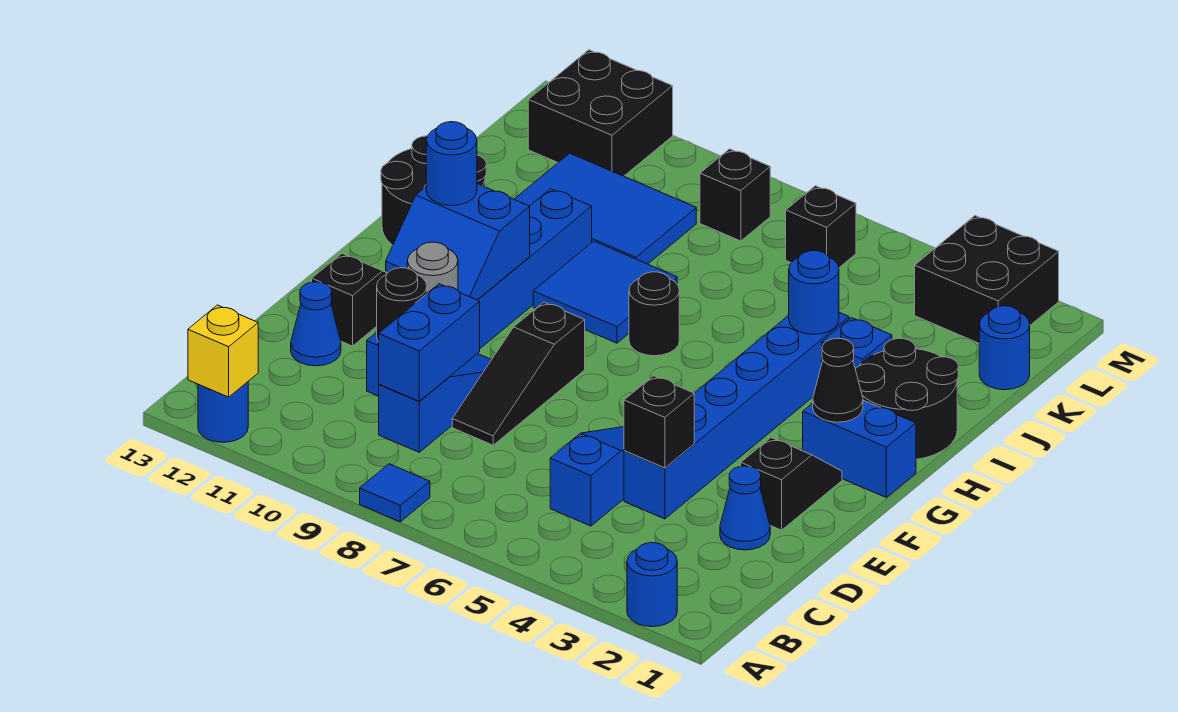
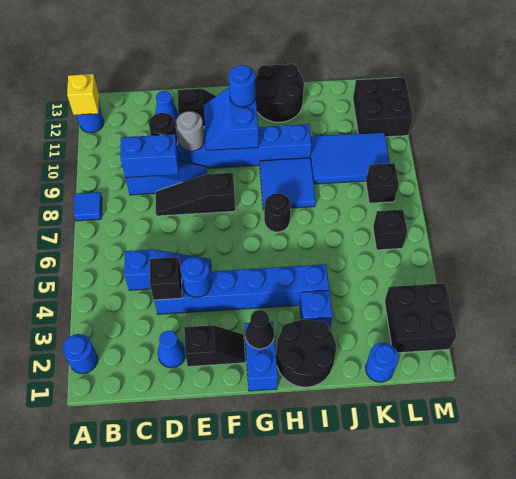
blue round brick I4 level 2 -> blue round brick E4 level 2
blue tile J9:K11 level 1 -> blue tile J9:L10 level 1

